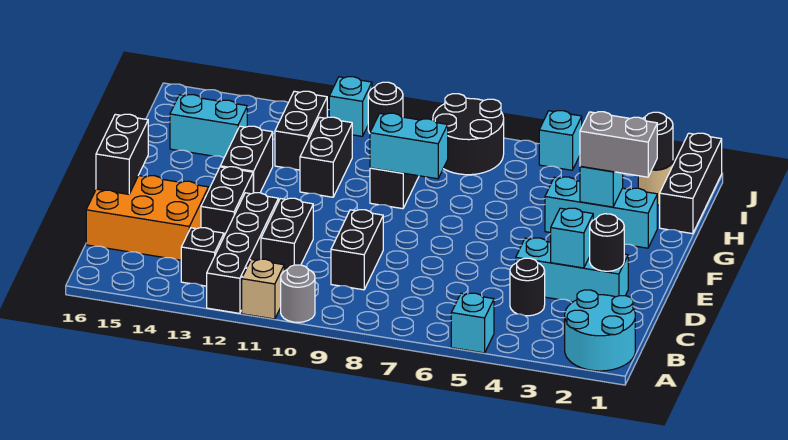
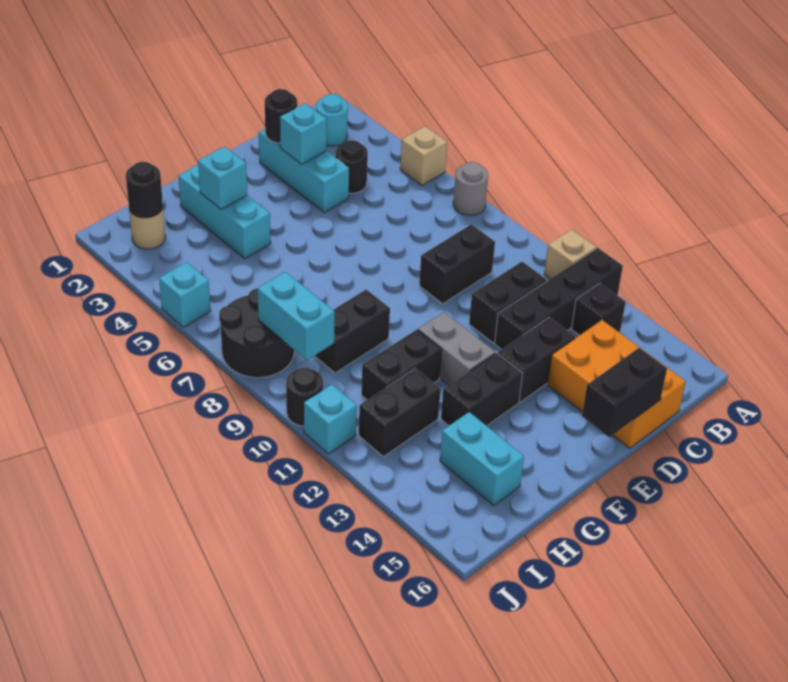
cyan round brick A1:B2 level 1 -> cyan round brick B2 level 1
cyan brick A5 level 1 -> tan brick A5 level 1
grey round brick A10 level 1 -> grey round brick A7 level 1
grey brick G2:G3 level 3 -> grey brick F11:F12 level 1
cyan brick G8:G9 level 2 -> cyan brick I8:I9 level 2
black brick H1:J1 level 1 -> none

